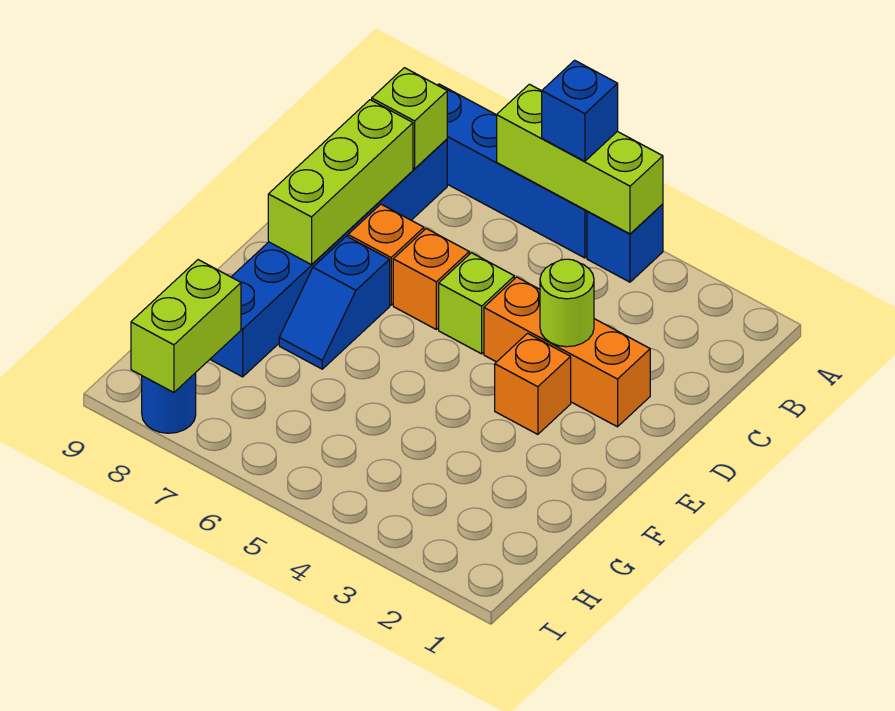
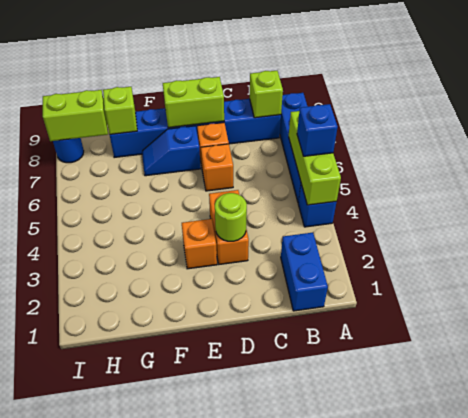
none -> blue brick B1:B2 level 1
lime brick C8:E8 level 2 -> lime brick D8:E8 level 2
orange brick D2:D4 level 1 -> orange brick D3:D4 level 1
lime brick D5 level 1 -> lime brick G8 level 2

